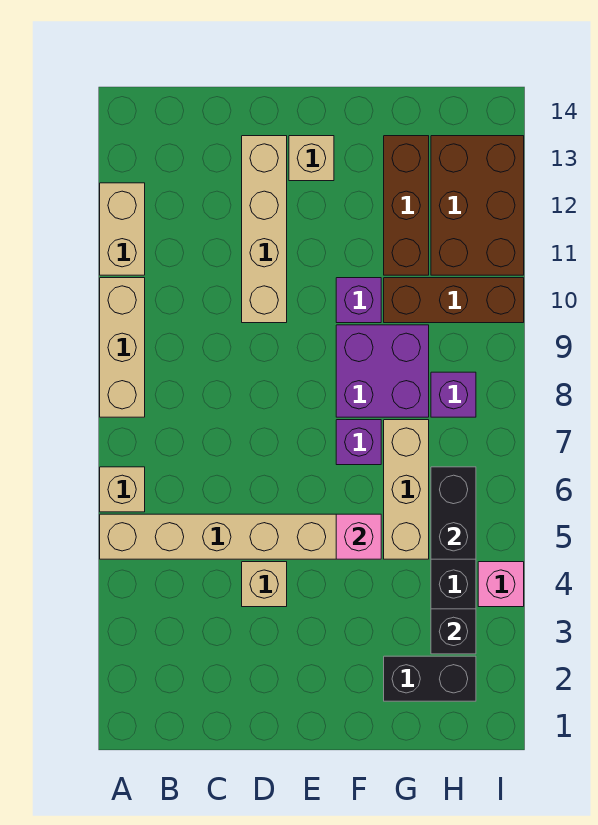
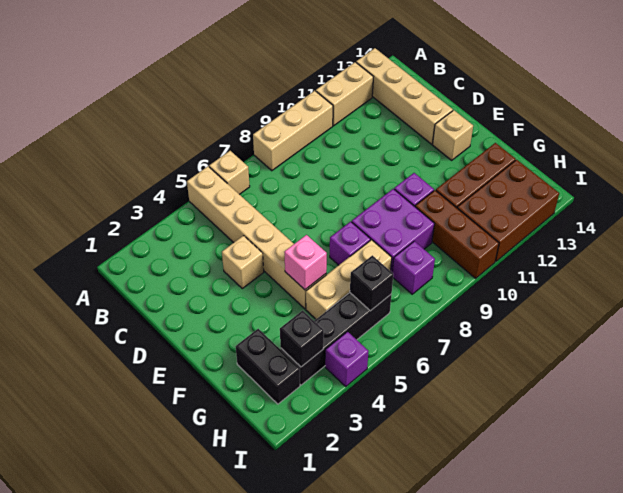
tan brick D10:D13 level 1 -> tan brick A13:D13 level 1
black brick H5:H6 level 2 -> black brick H6 level 2
pink brick I4 level 1 -> purple brick I4 level 1

